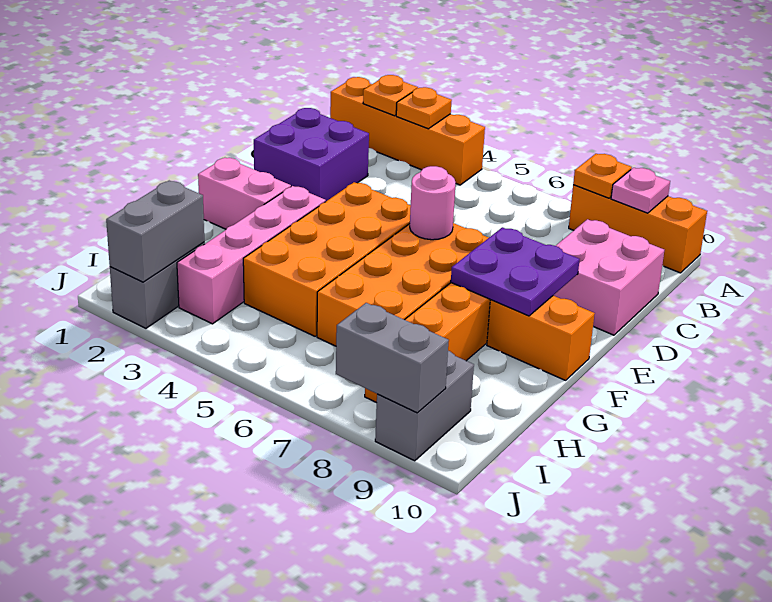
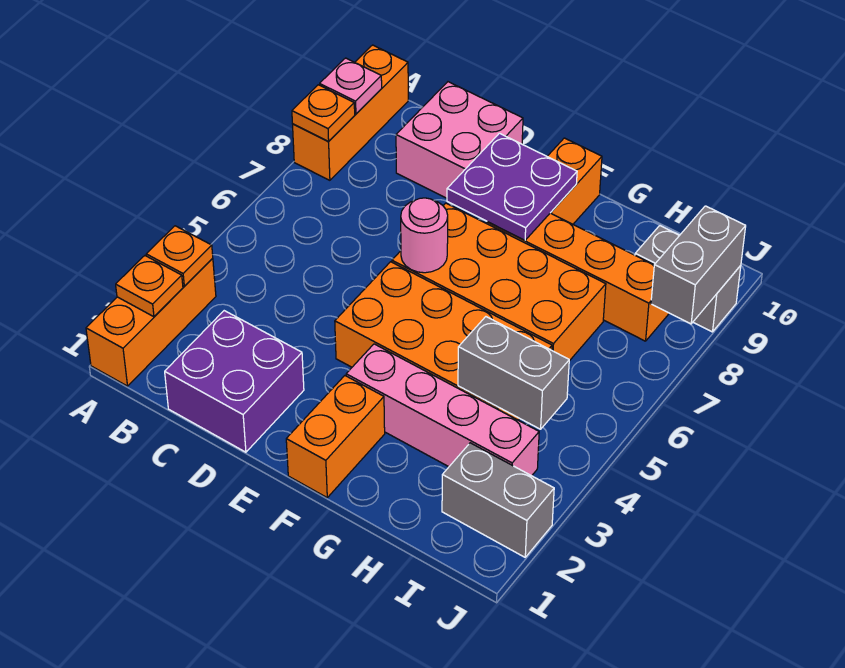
orange brick A1:A4 level 1 -> orange brick A1:A3 level 1
pink brick F1:F2 level 1 -> orange brick F1:F2 level 1
grey brick I2:J2 level 2 -> grey brick H4:I4 level 2

